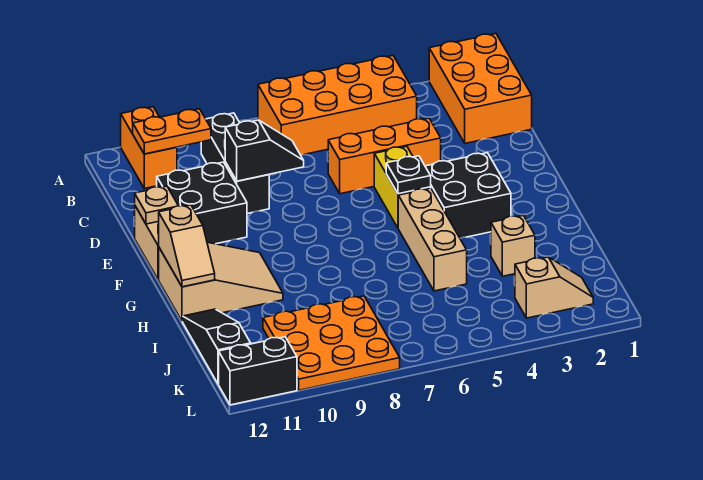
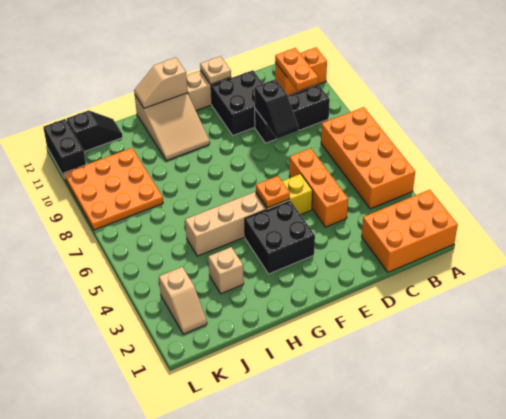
black plate F5 level 2 -> orange plate F5 level 2
black slope I12:K12 level 1 top K -> black slope J12:K12 level 1 top K

